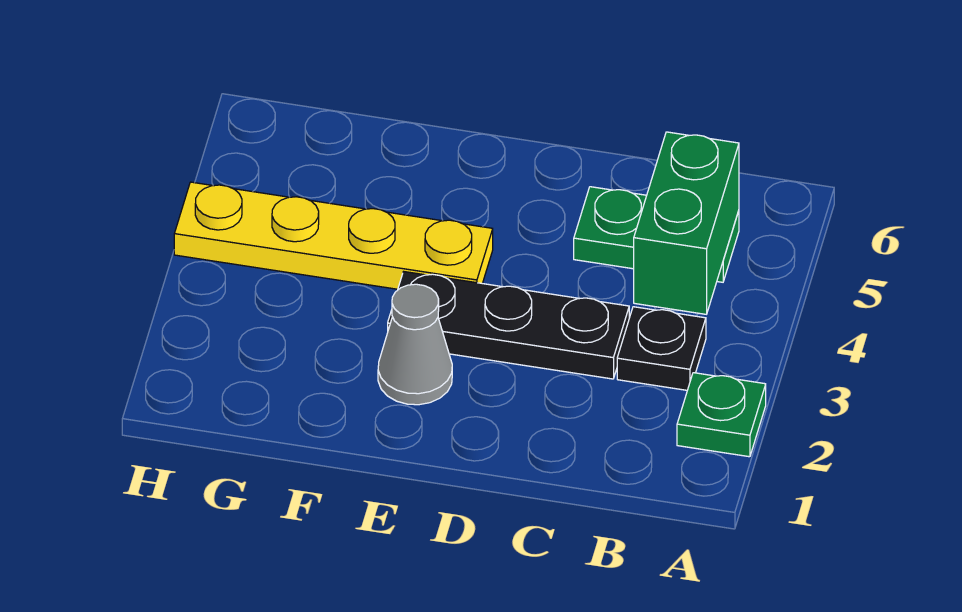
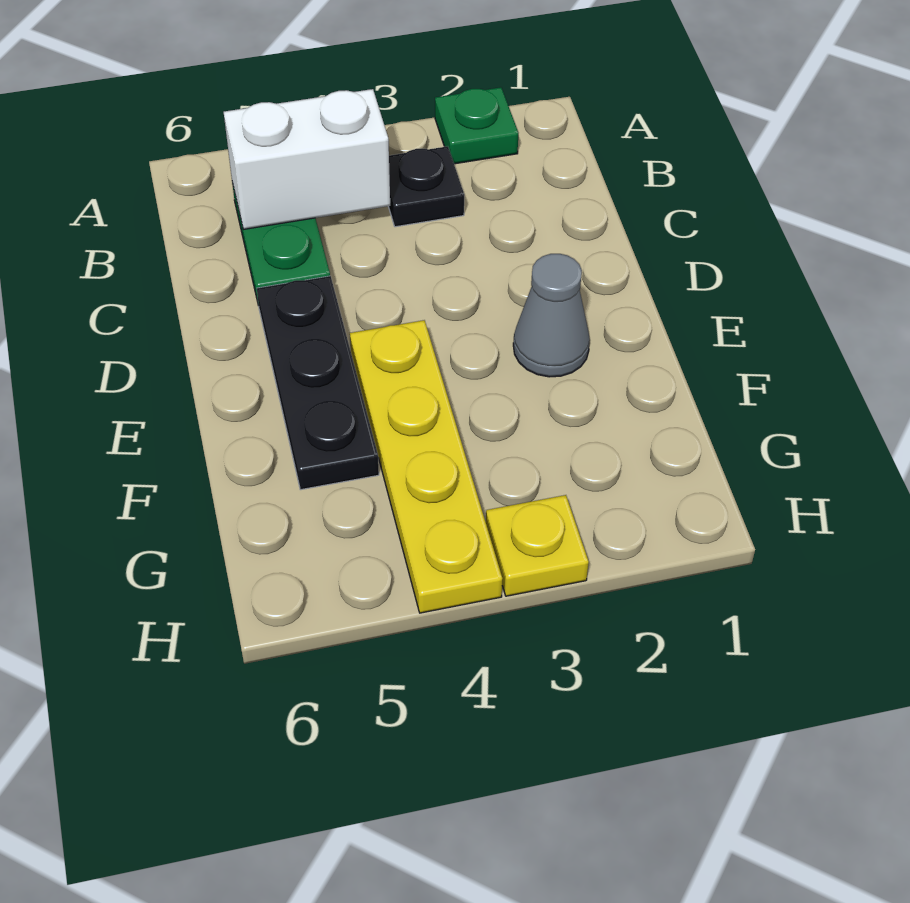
green brick B4:B5 level 2 -> white brick B4:B5 level 2
black plate C3:E3 level 1 -> black plate D5:F5 level 1
none -> yellow plate H3 level 1

